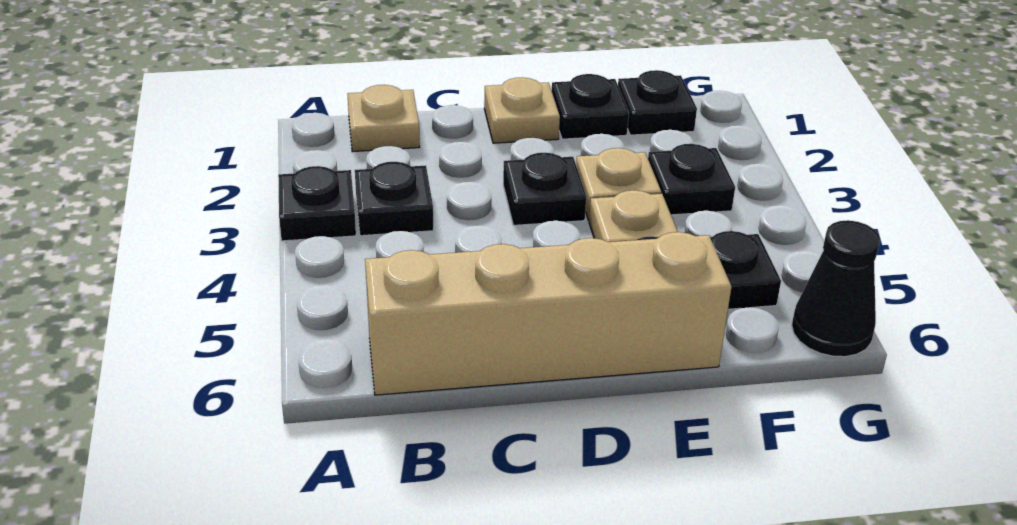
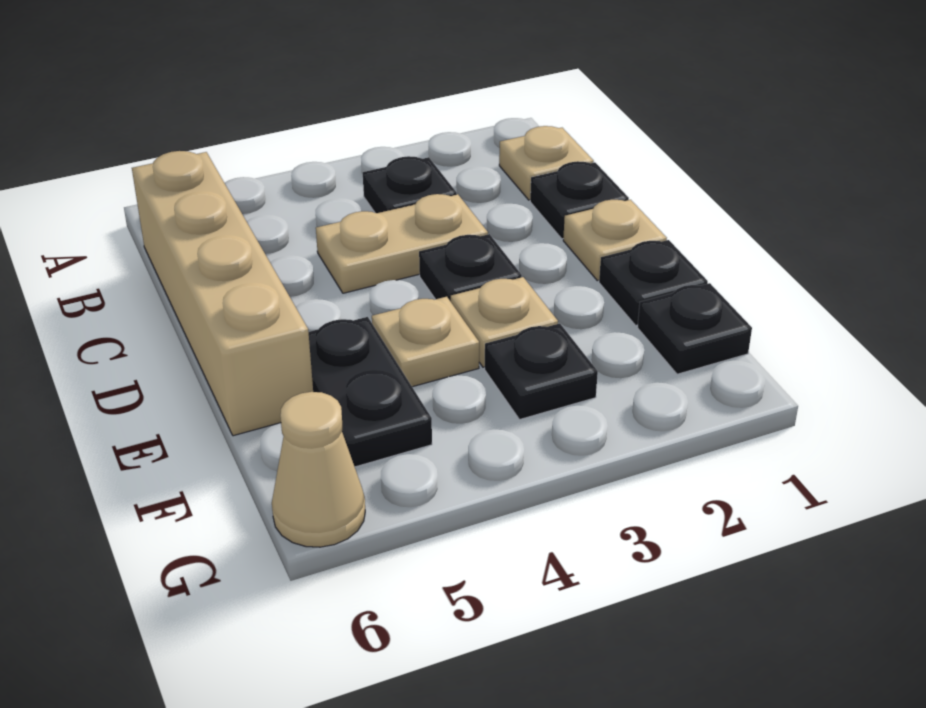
black plate A3 level 1 -> black plate C1 level 1
none -> tan plate C3:C4 level 1
black cone G6 level 1 -> tan cone G6 level 1

